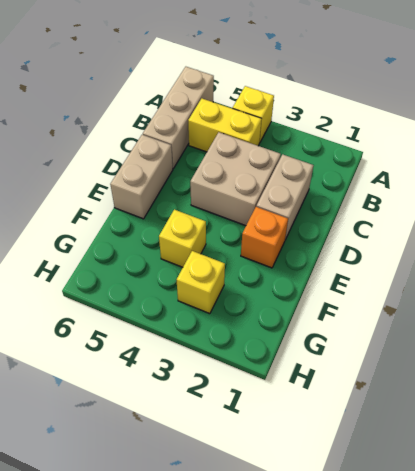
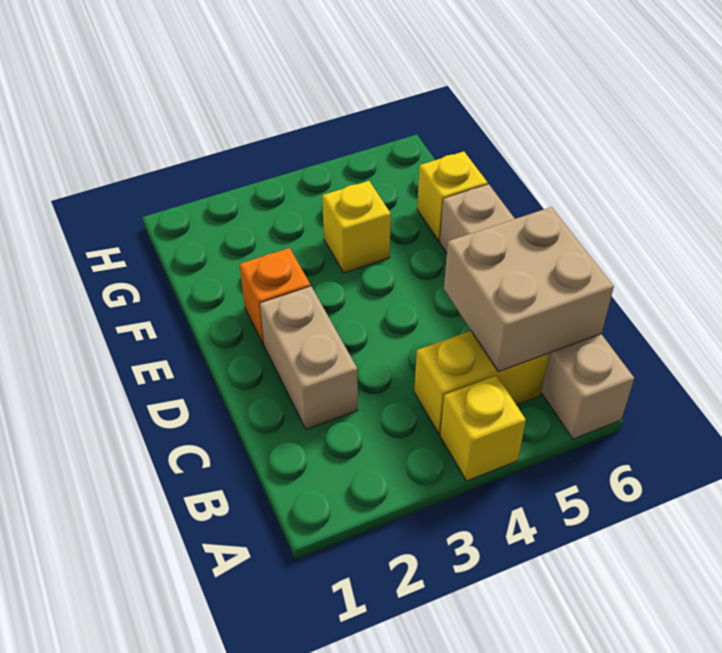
tan brick C3:D4 level 1 -> tan brick B5:C6 level 2
yellow brick G3 level 1 -> yellow brick F6 level 1

